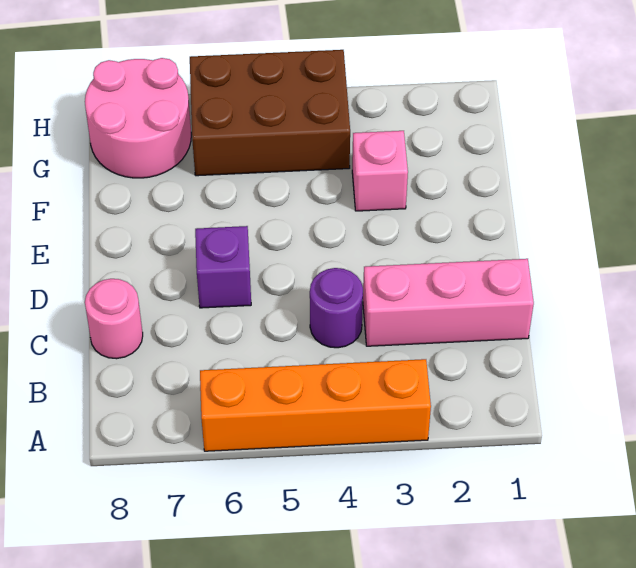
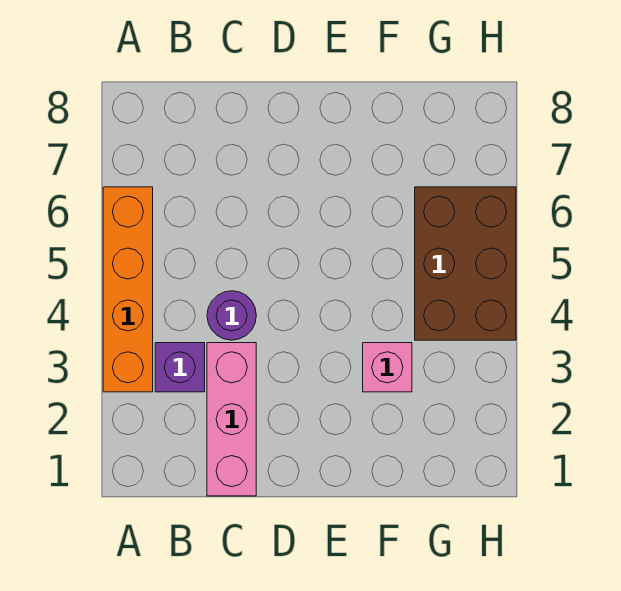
pink round brick C8 level 1 -> none
purple brick D6 level 1 -> purple brick B3 level 1
pink round brick G7:H8 level 1 -> none

